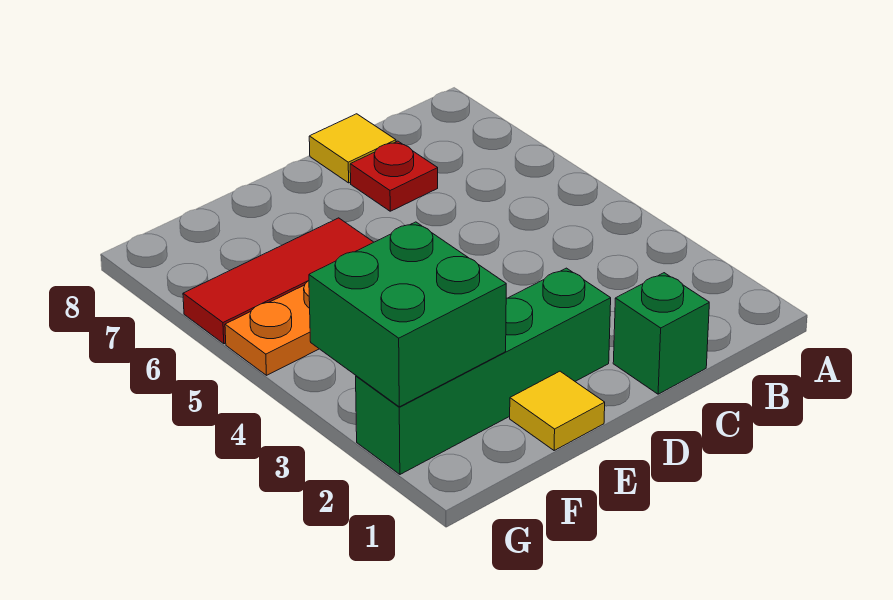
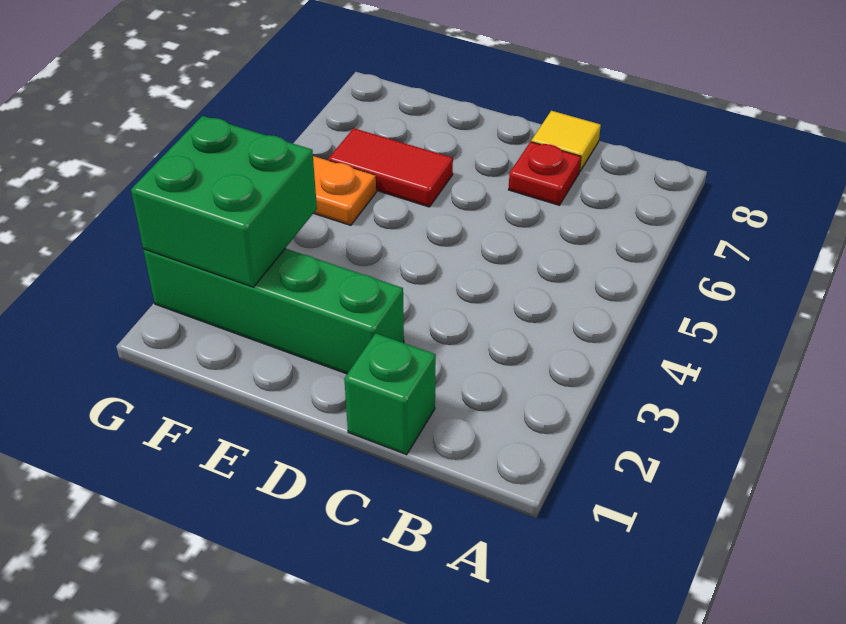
yellow tile E1 level 1 -> none
red tile E6:G6 level 1 -> red tile E6:F6 level 1

